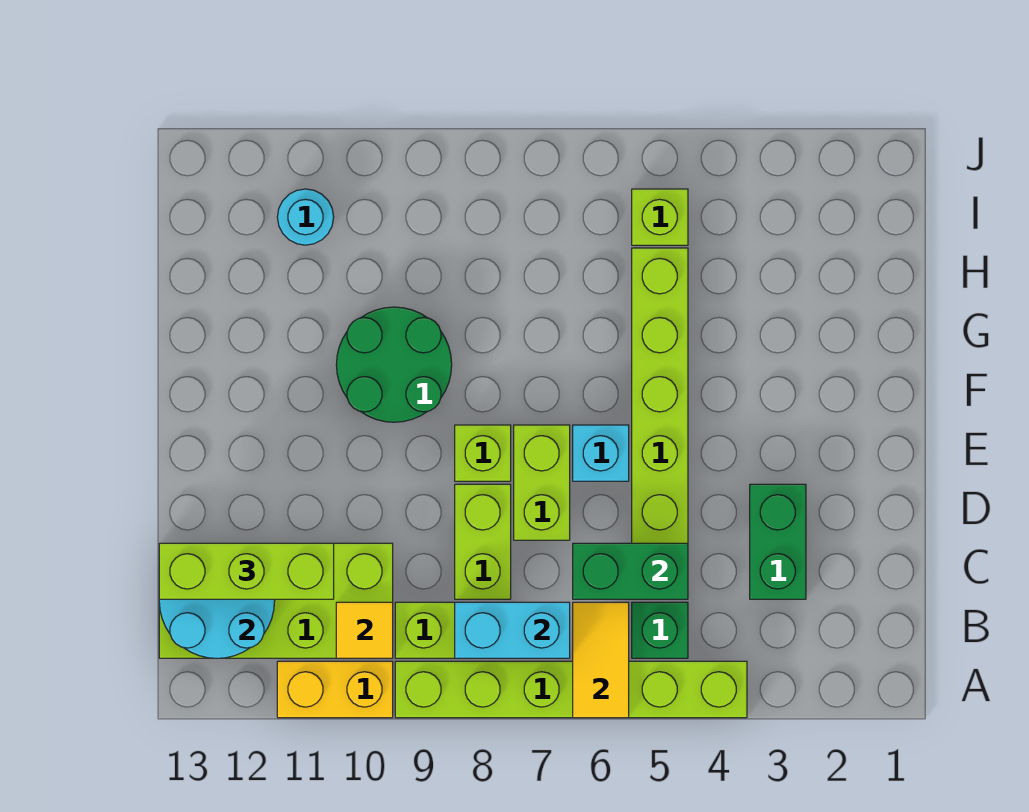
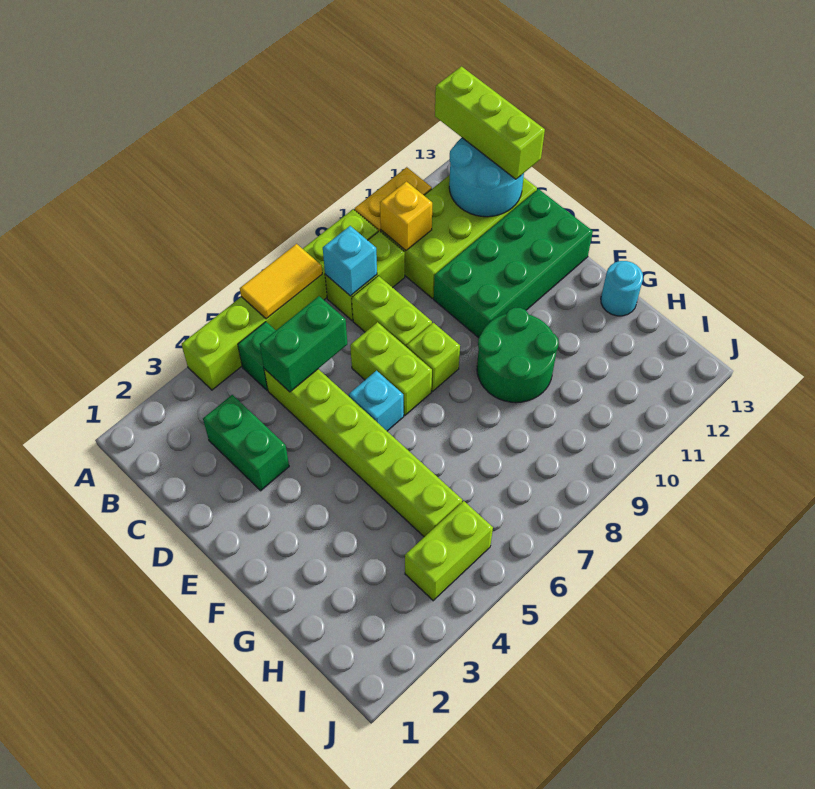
yellow tile A6:B6 level 2 -> yellow tile A6:A7 level 2
cyan brick B7:B8 level 2 -> cyan brick B8 level 2
yellow tile B10 level 2 -> yellow brick B10 level 2
lime brick C11:C13 level 3 -> lime brick A13:C13 level 3
none -> green brick D10:E13 level 1
lime brick I5 level 1 -> lime brick I4:I5 level 1
cyan round brick I11 level 1 -> cyan round brick G13 level 1

